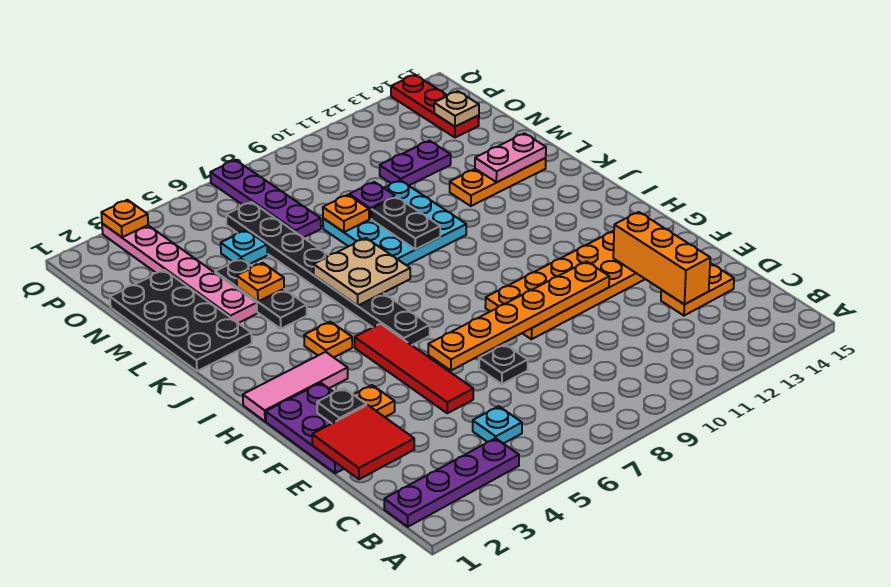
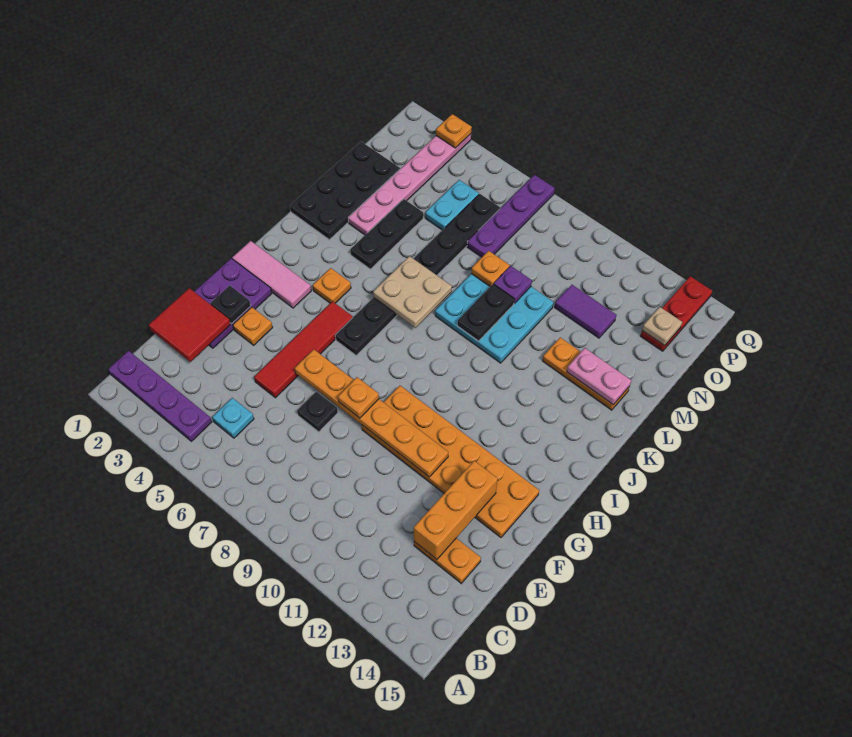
orange plate L4 level 2 -> orange plate F8 level 3
cyan plate N5 level 1 -> cyan plate N5:O5 level 1
purple plate N11:N12 level 1 -> purple tile N11:N12 level 1

